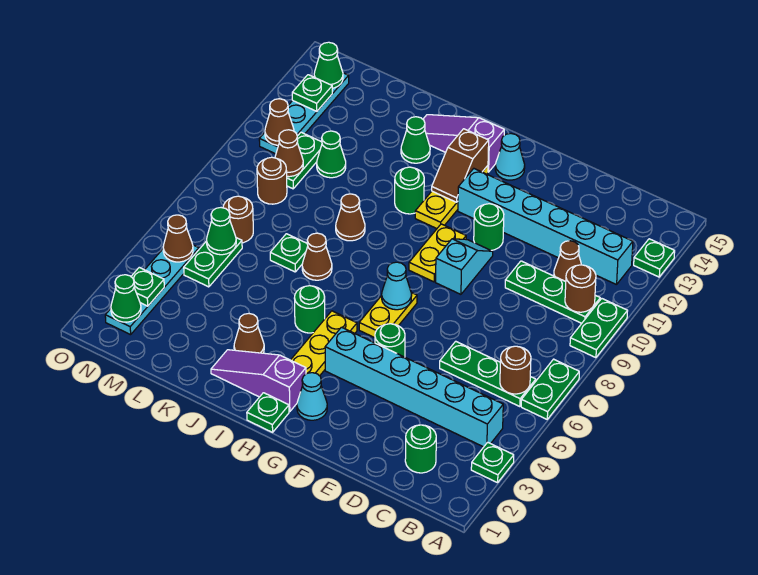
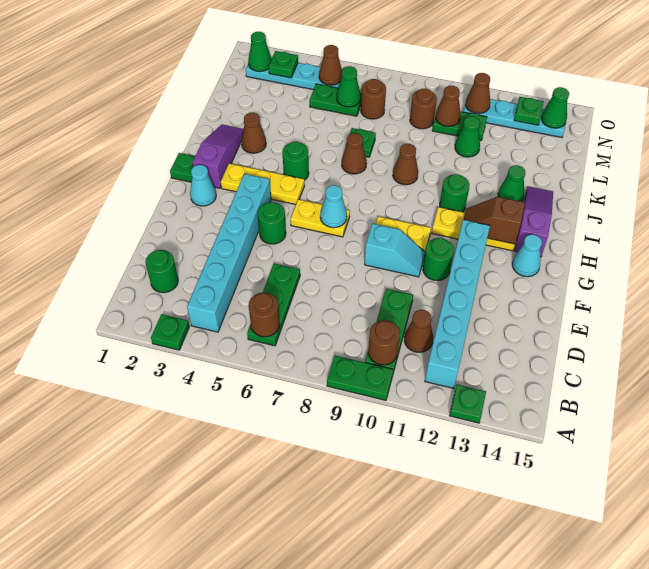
green plate A6:A7 level 1 -> none

